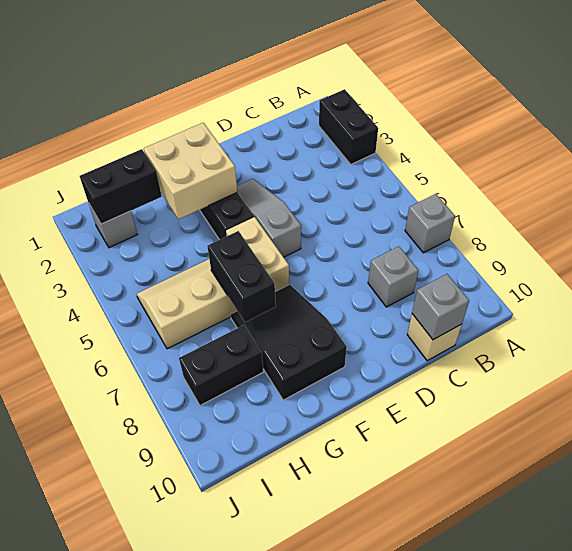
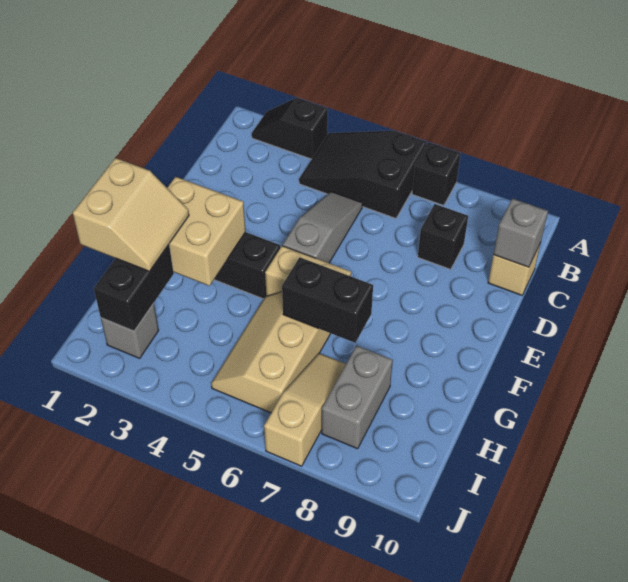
black brick A2:A3 level 1 -> black slope A2:A3 level 1 top 3
grey brick A7 level 1 -> black brick A7 level 1
grey brick C8 level 1 -> black brick C8 level 1
grey slope E3:E5 level 1 top 5 -> grey slope C5:E5 level 1 top E
black slope F7:G9 level 1 top 9 -> black slope A4:B6 level 1 top 6
none -> tan slope G1:H2 level 3 top 1
none -> tan slope H7:J7 level 1 top J
black brick H8:I8 level 1 -> grey brick H8:I8 level 1

